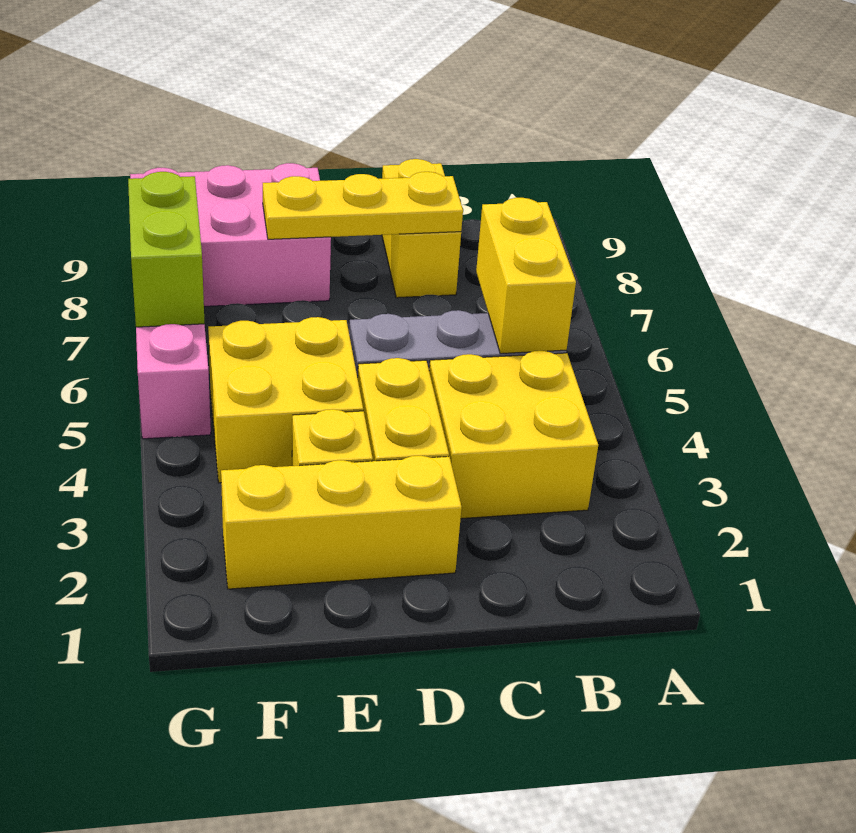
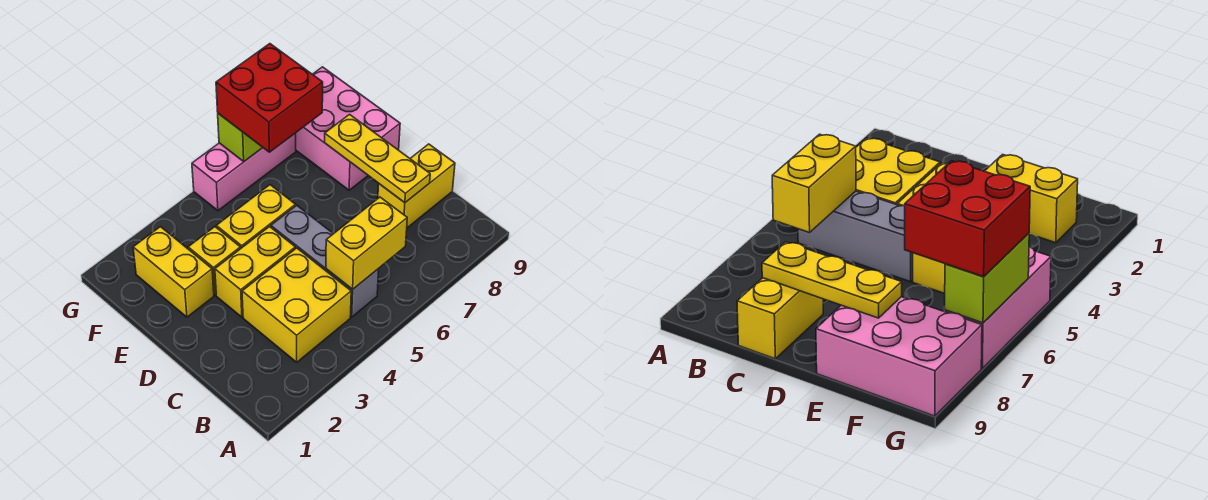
yellow brick D2:F2 level 1 -> yellow brick E2:F2 level 1
yellow brick E4:F5 level 1 -> yellow brick E4:E5 level 1
none -> red brick F6:G7 level 3

